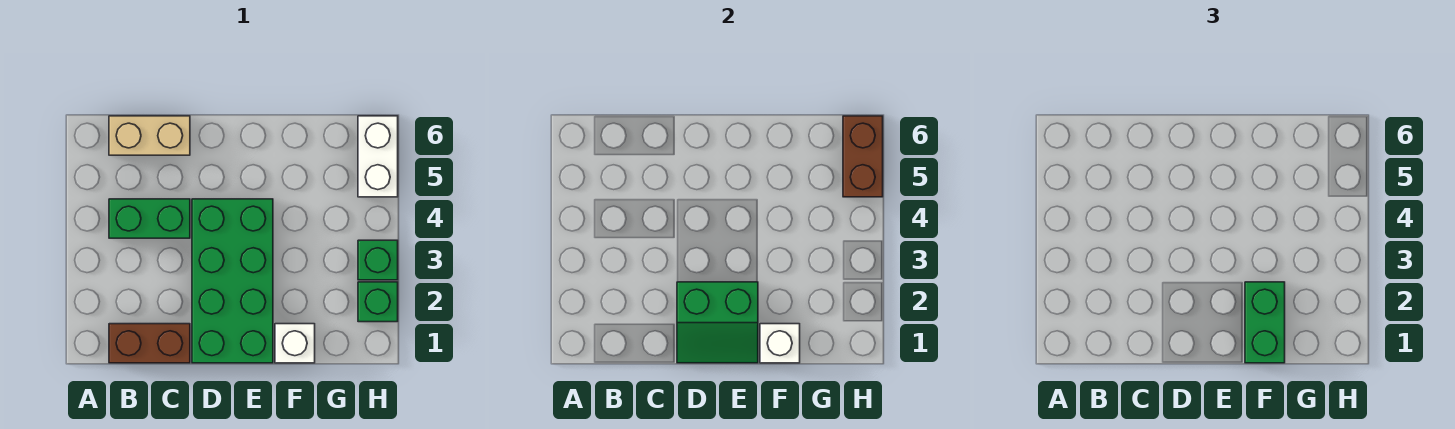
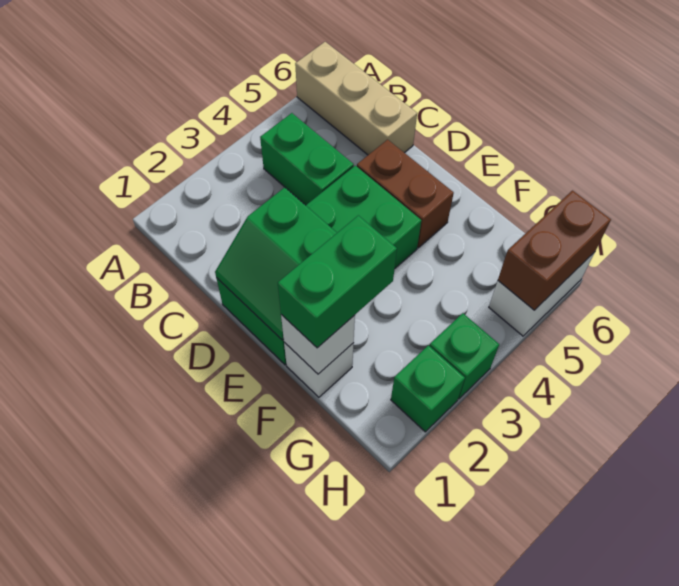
brown brick B1:C1 level 1 -> brown brick D5:E5 level 1
tan brick B6:C6 level 1 -> tan brick A6:C6 level 1

